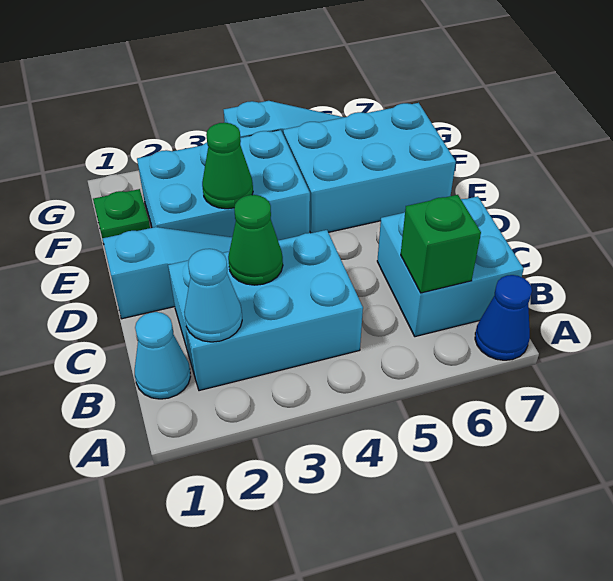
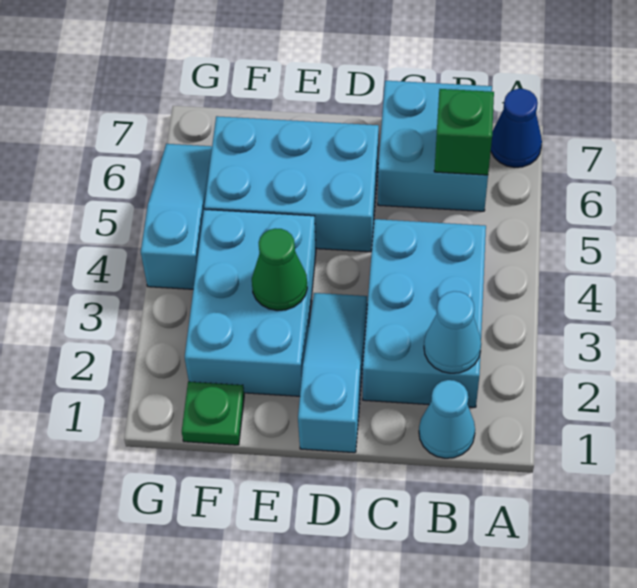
green cone C3 level 2 -> none
cyan brick E5:F7 level 1 -> cyan brick D5:F6 level 1

